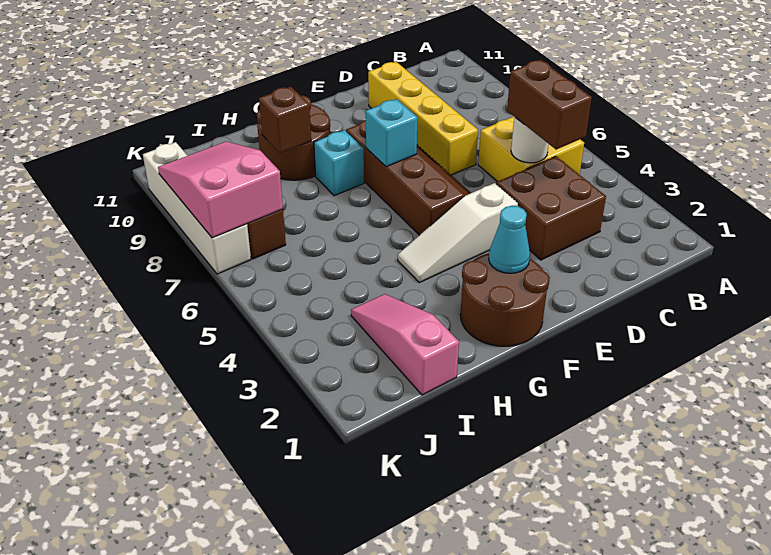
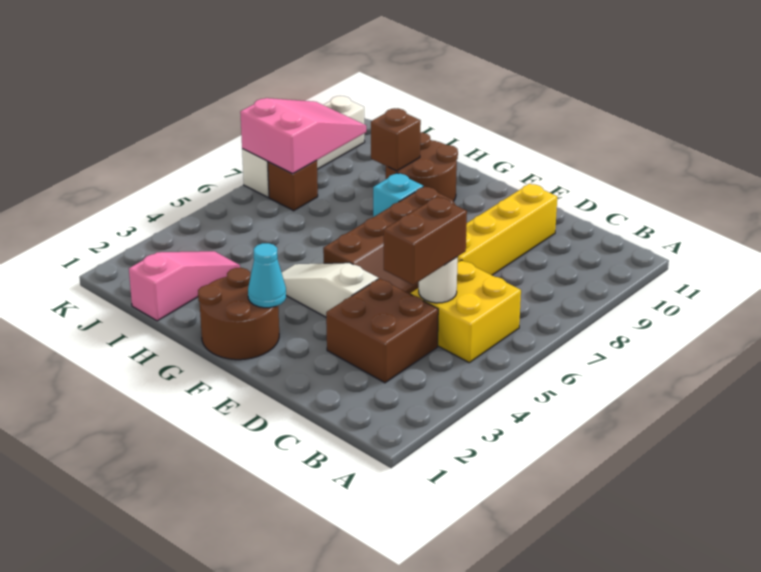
cyan brick F7 level 2 -> none

